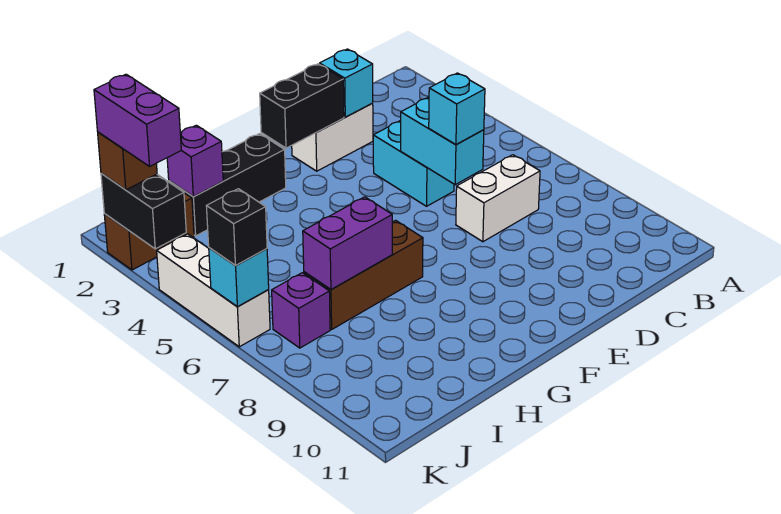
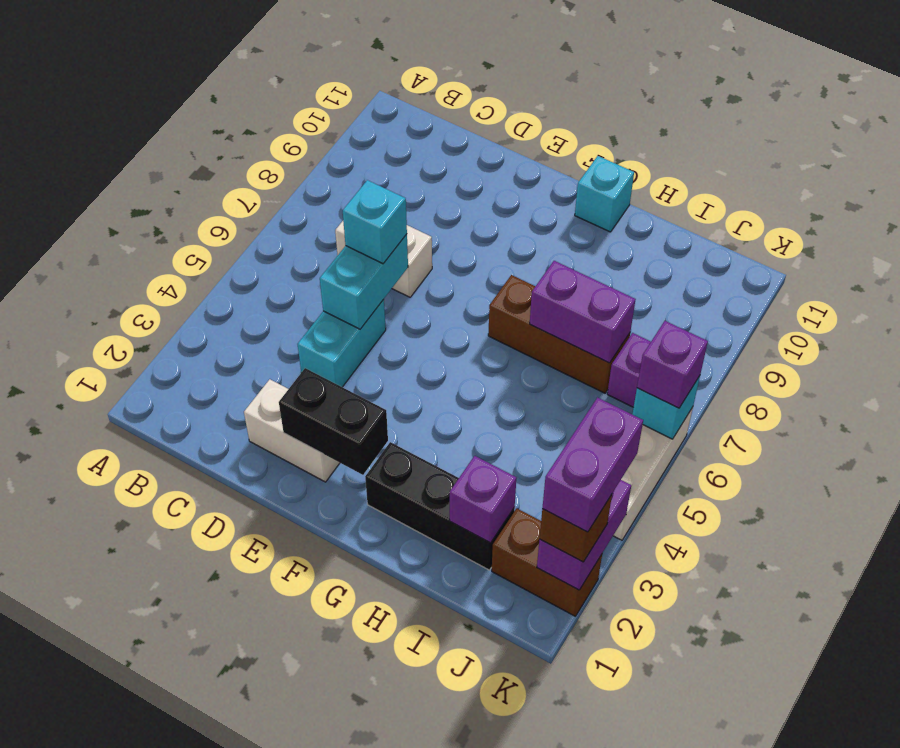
cyan brick D2 level 2 -> cyan brick G11 level 1
black brick K2:K3 level 2 -> purple brick K2:K3 level 2
black brick K6 level 3 -> purple brick K6 level 3

